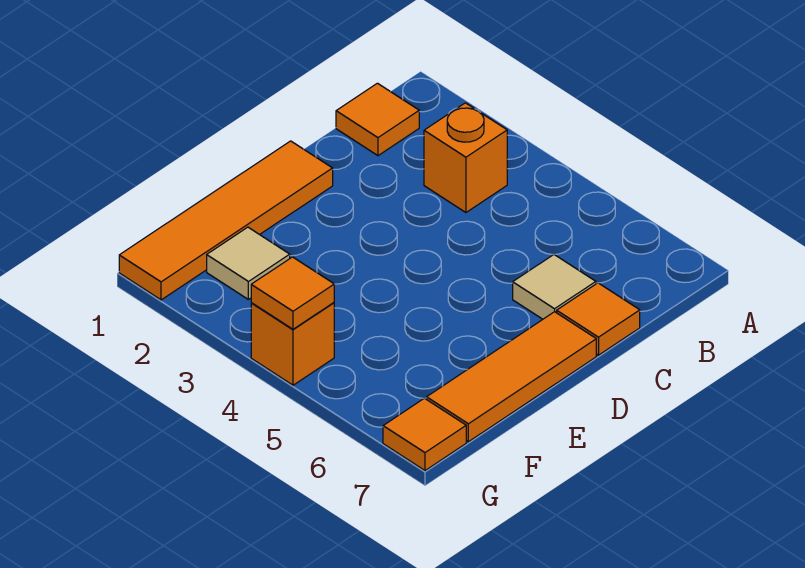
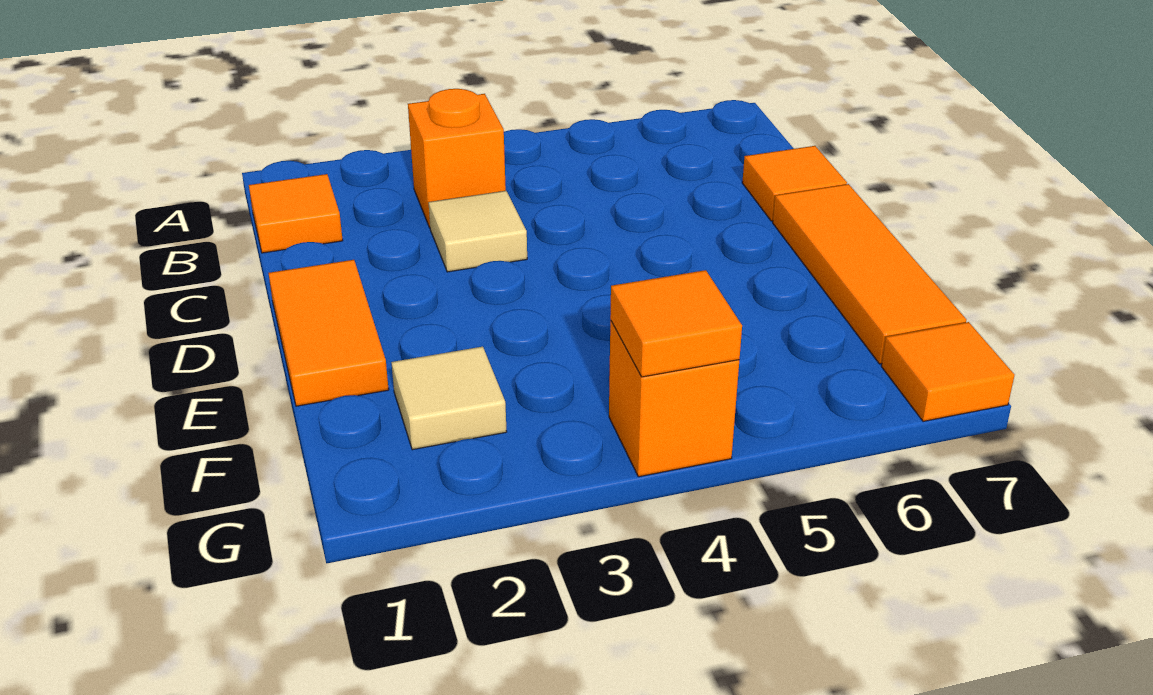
tan tile C6 level 1 -> tan tile C3 level 1
orange tile D1:G1 level 1 -> orange tile D1:E1 level 1

